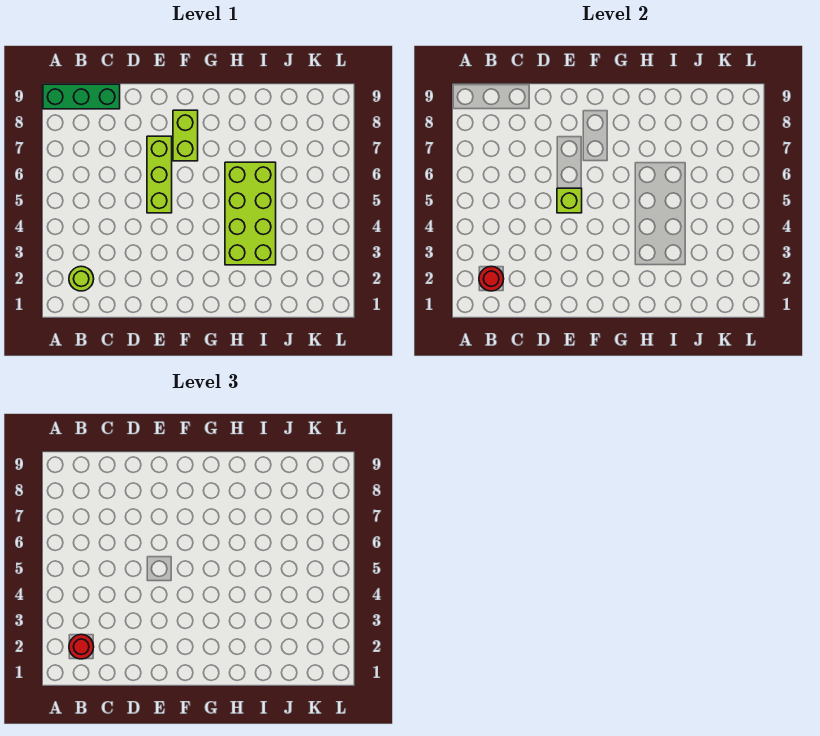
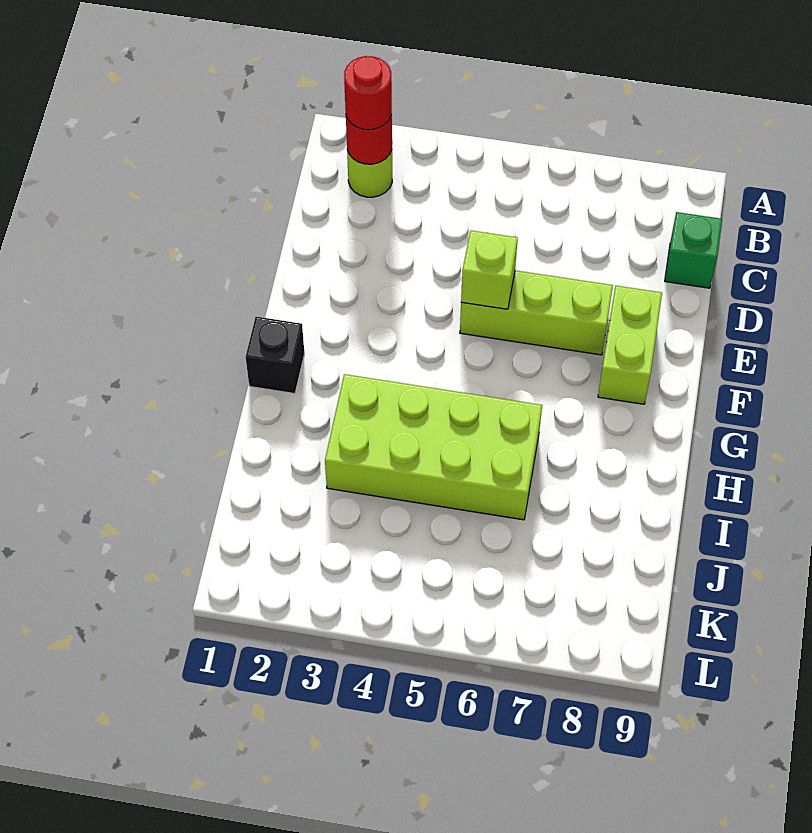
green brick A9:C9 level 1 -> green brick C9 level 1
lime brick F7:F8 level 1 -> lime brick E8:F8 level 1
none -> black brick G1 level 1

